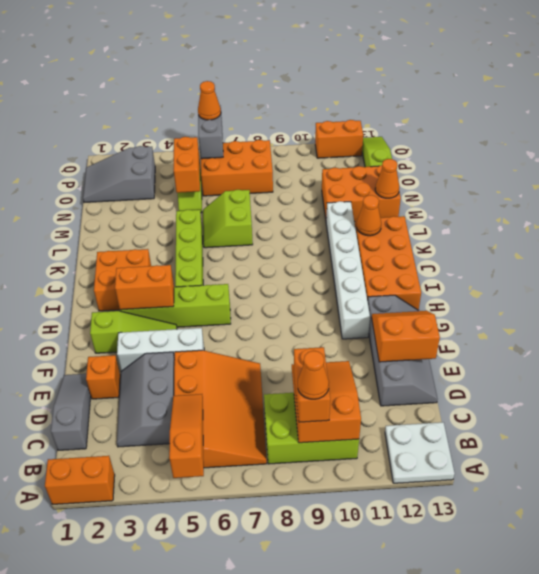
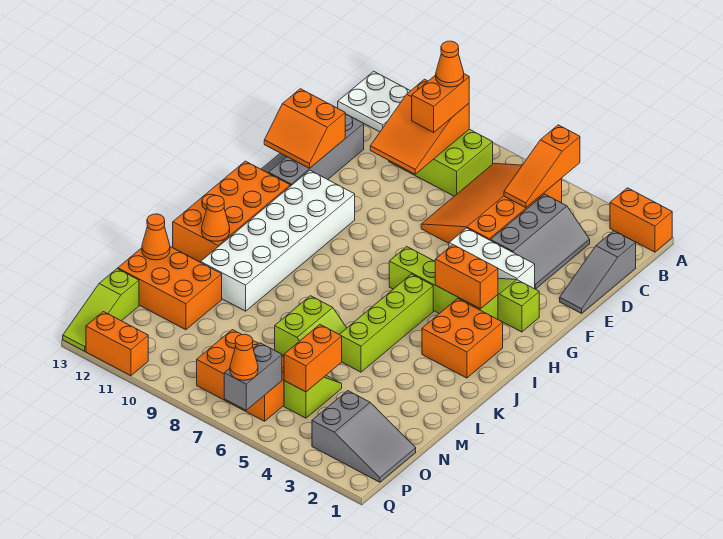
orange brick E2 level 1 -> none
white brick G11:L11 level 1 -> white brick G10:L11 level 1

